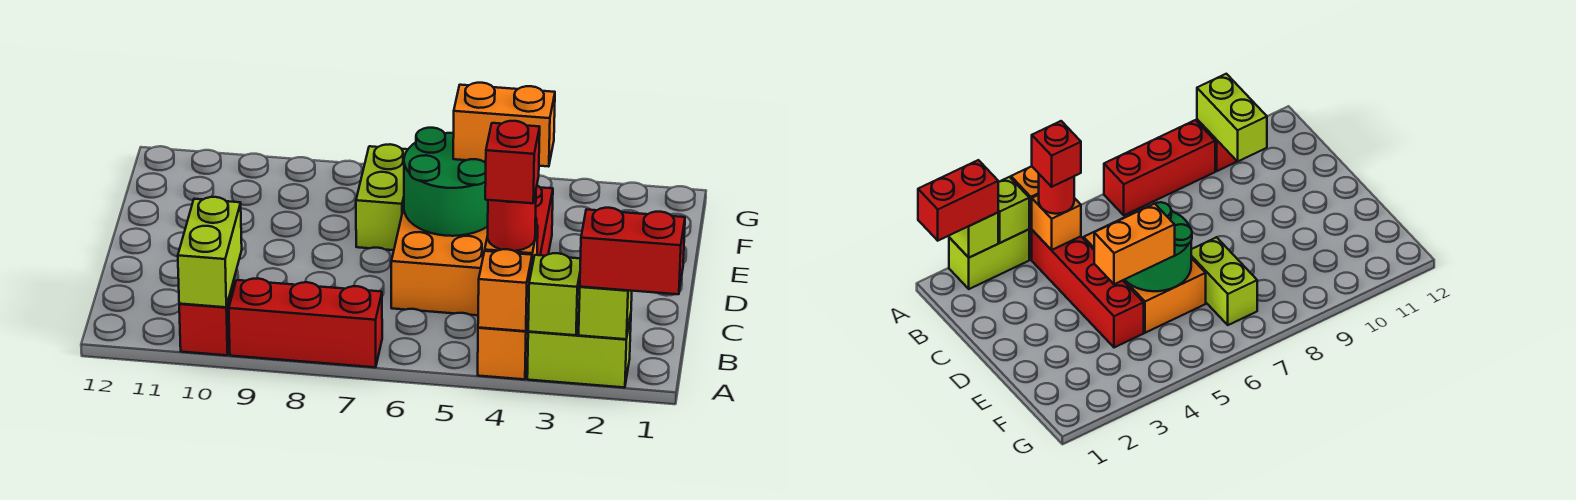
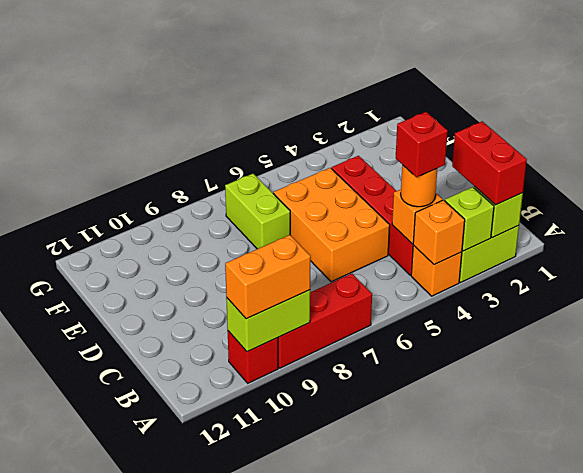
red brick A1:A2 level 3 -> red brick A2:B2 level 3
lime brick A10:B10 level 2 -> lime brick A9:A10 level 2
red round brick B4 level 3 -> orange round brick B4 level 3
green round brick D5:E6 level 2 -> none
orange brick E4:E5 level 3 -> orange brick A9:A10 level 3

